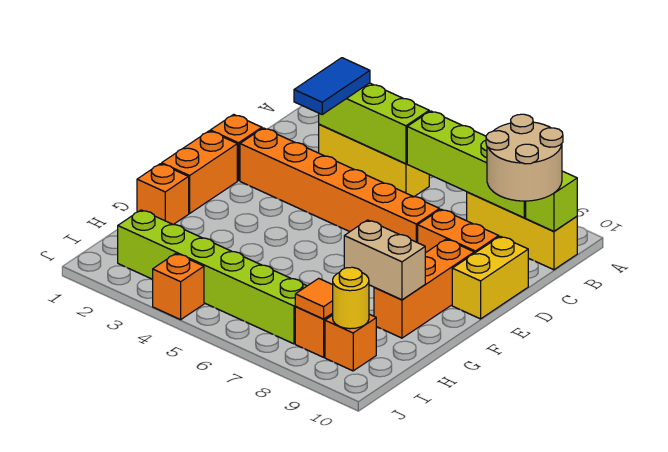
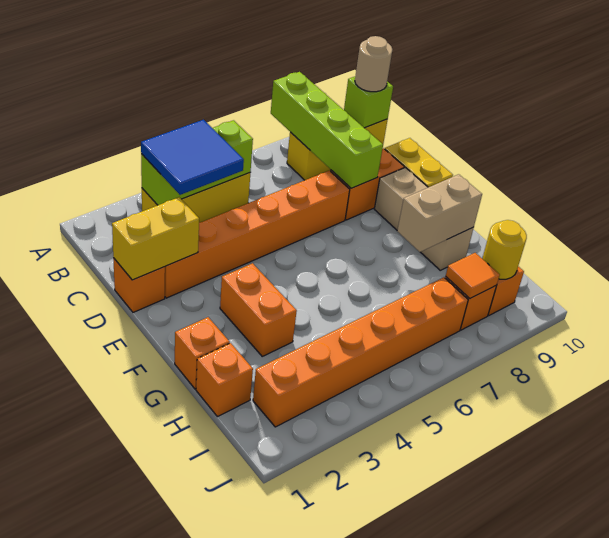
blue tile B3:C3 level 3 -> blue tile B3:C4 level 3
lime brick B6:B9 level 2 -> lime brick A8:D8 level 2
tan round brick B9:C10 level 3 -> tan round brick B10 level 3
none -> yellow brick D1:D2 level 2
orange brick E1:F1 level 1 -> orange brick F3:G3 level 1
orange brick E9:G9 level 1 -> tan brick E9:G9 level 1
lime brick I2:I7 level 1 -> orange brick I2:I7 level 1
orange brick J4 level 1 -> orange brick H1 level 1

